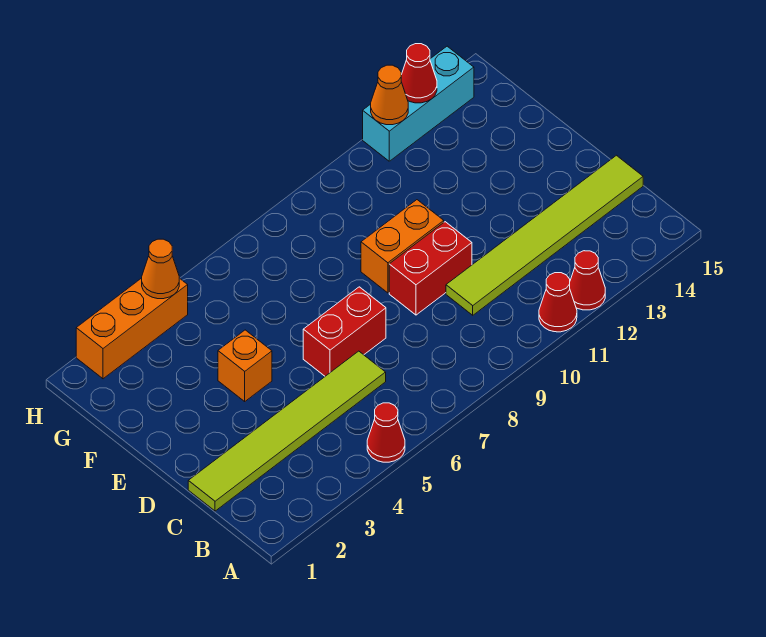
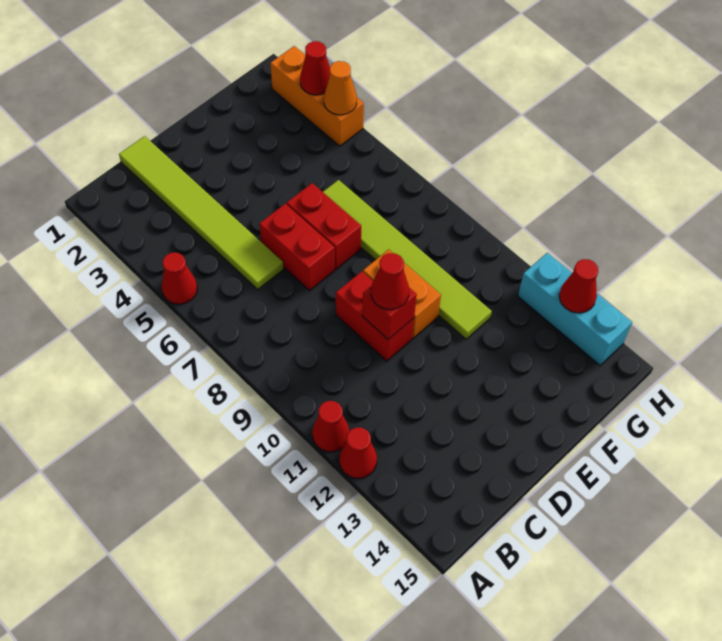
lime tile C10:C15 level 1 -> lime tile F6:F11 level 1
none -> red brick D10 level 2
none -> red cone D10 level 3
orange brick E4 level 1 -> none
none -> red brick E6:E7 level 1
none -> red cone H3 level 2
orange cone H12 level 2 -> none

